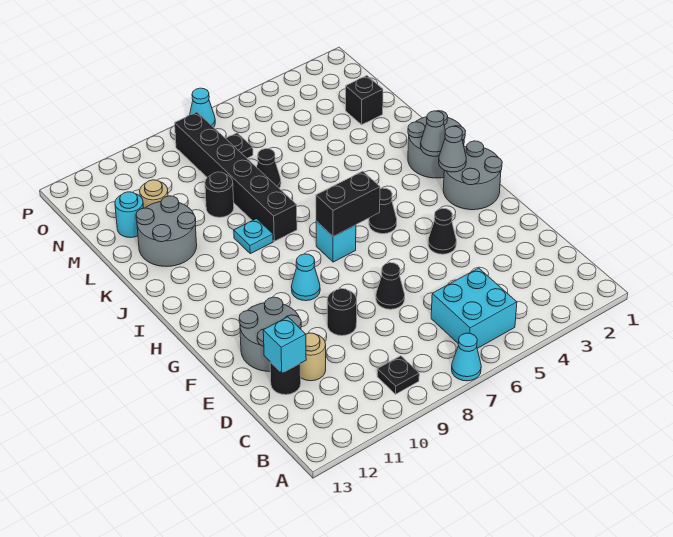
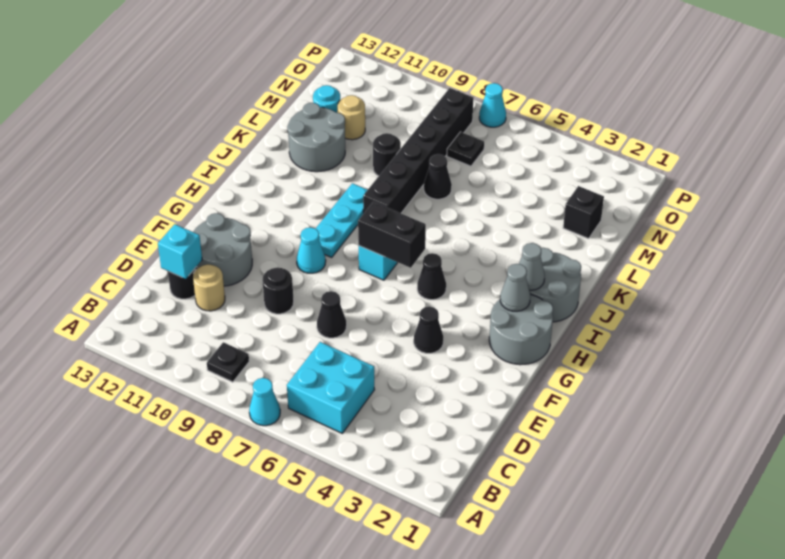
cyan plate J9 level 1 -> cyan plate H9:J9 level 1

